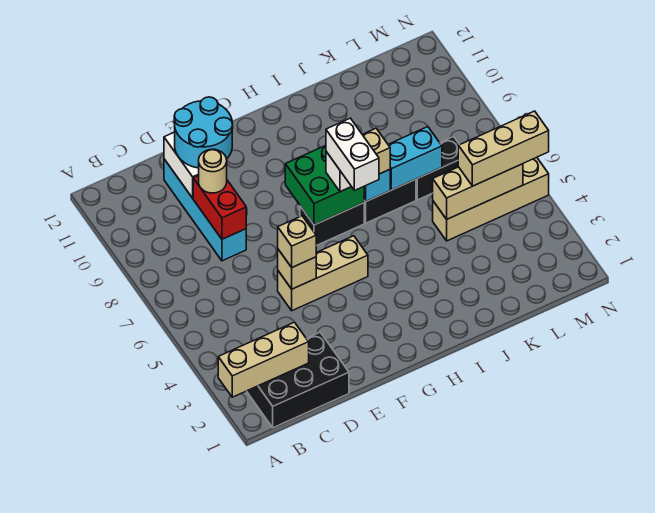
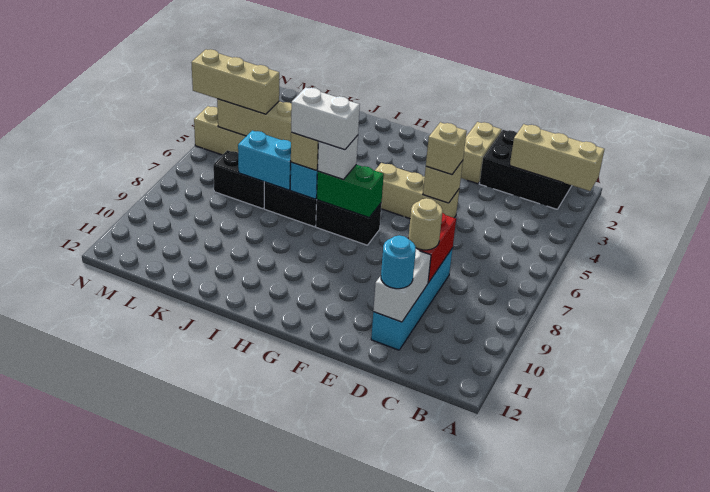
cyan round brick D10:E11 level 3 -> cyan round brick D11 level 3
none -> tan brick E1:E2 level 1
green brick G7:H8 level 2 -> green brick G7:H7 level 2
white brick H6:H7 level 4 -> white brick H7:I7 level 4

